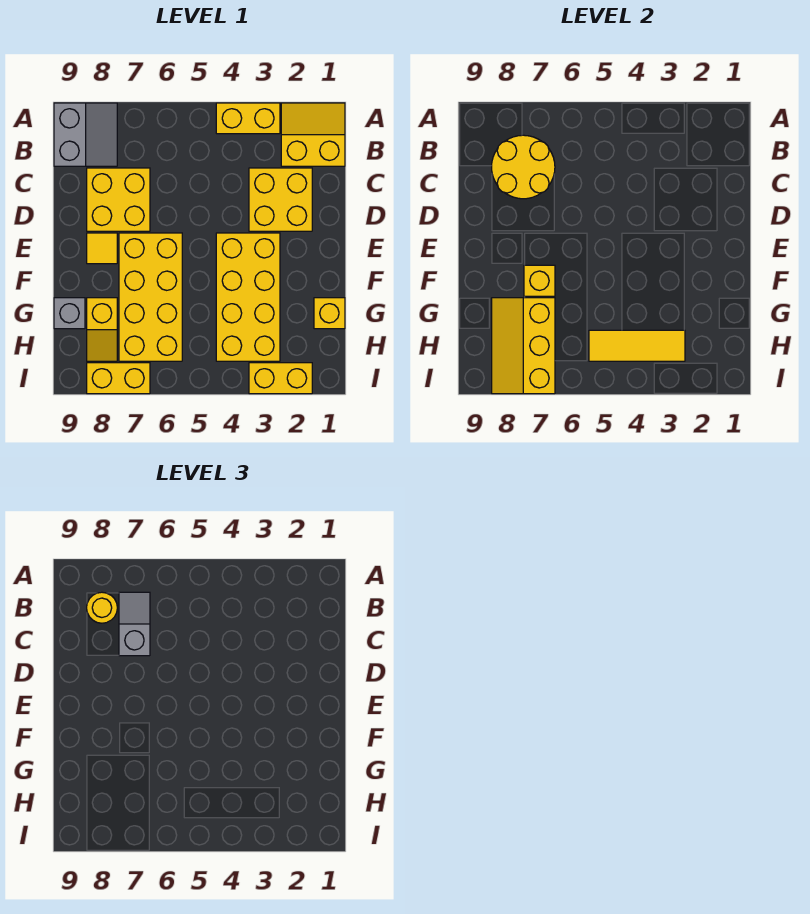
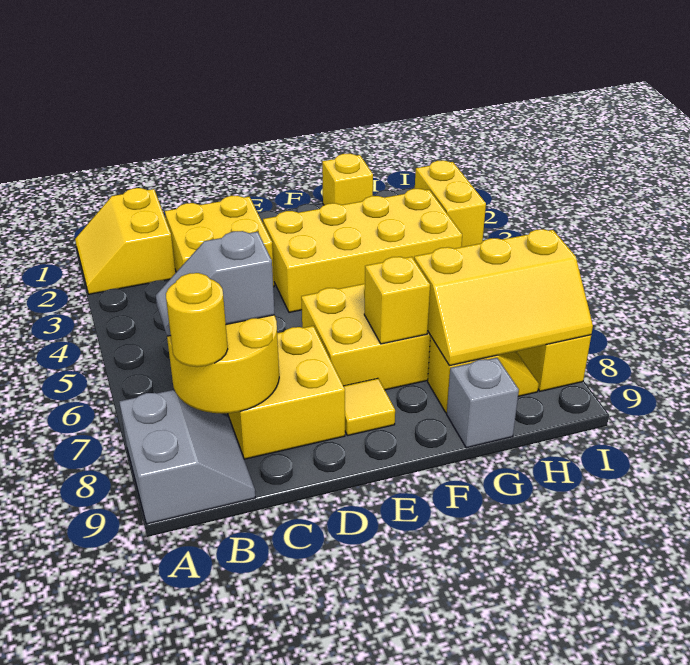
yellow brick A3:A4 level 1 -> none
grey slope A8:B9 level 1 top 9 -> grey slope A8:B9 level 1 top A
yellow tile H3:H5 level 2 -> none

